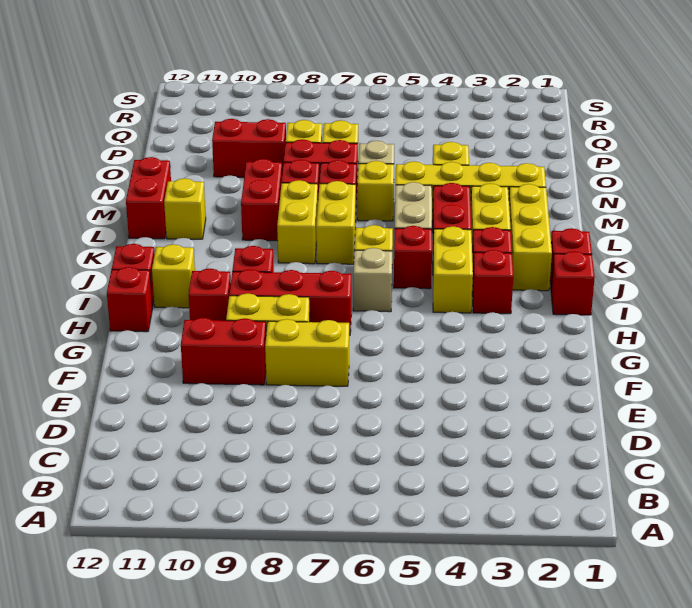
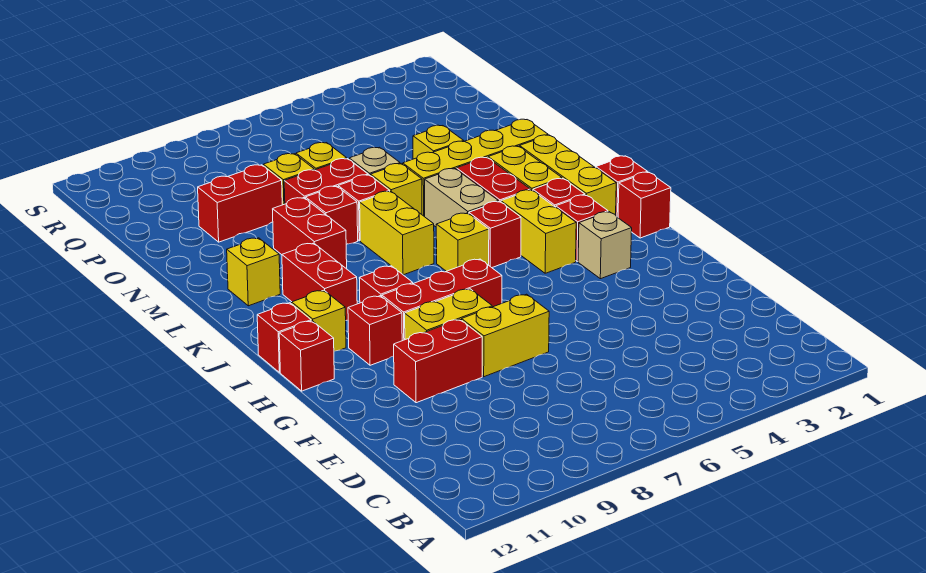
tan brick I6 level 1 -> tan brick H3 level 1
yellow brick K8:L8 level 1 -> none
red brick L12:M12 level 1 -> red brick J10:K10 level 1

